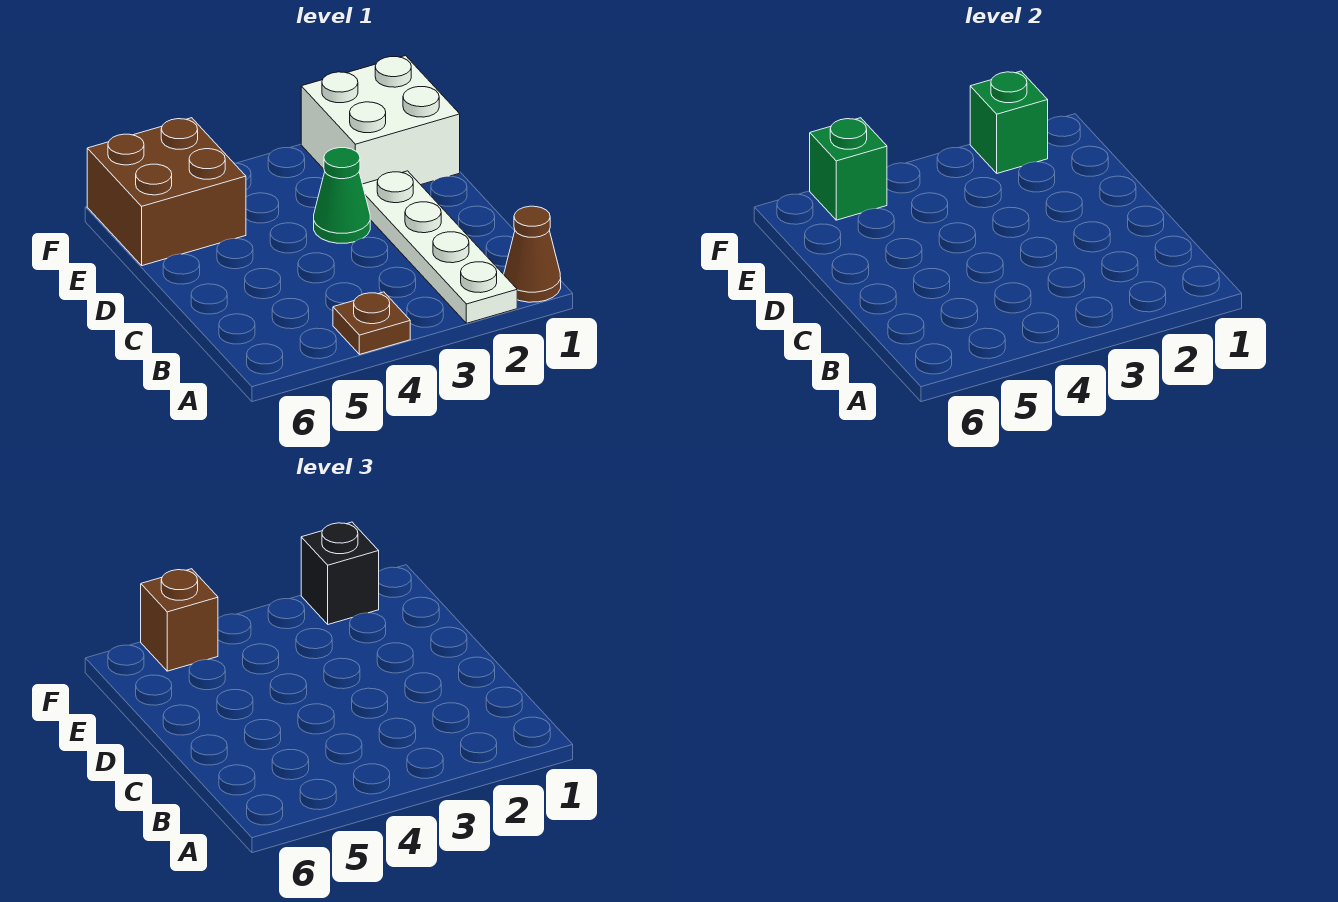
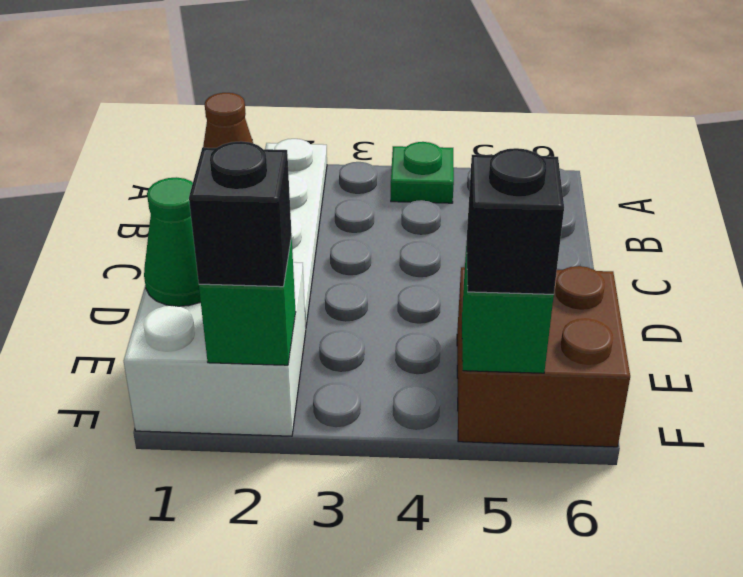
brown plate A4 level 1 -> green plate A4 level 1
green cone D3 level 1 -> green cone E1 level 2
brown brick F5 level 3 -> black brick F5 level 3

